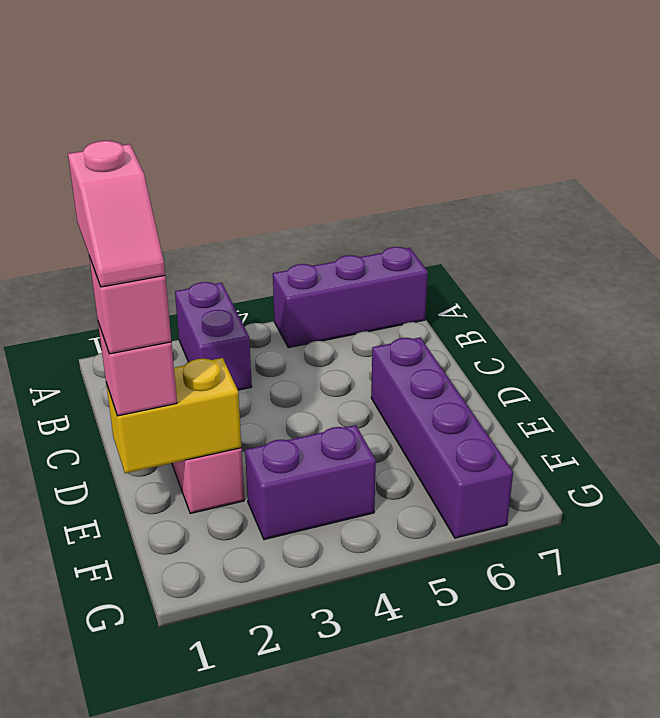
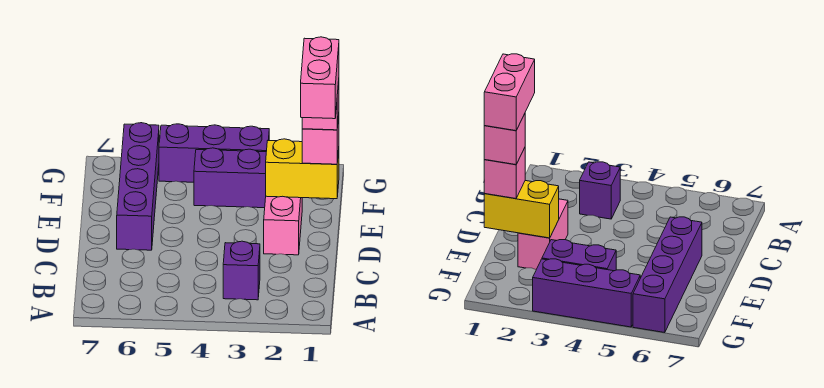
purple brick A3:B3 level 1 -> purple brick B3 level 1
purple brick A5:A7 level 1 -> purple brick G3:G5 level 1
pink slope D1:E1 level 5 top D -> pink brick D1:E1 level 5

